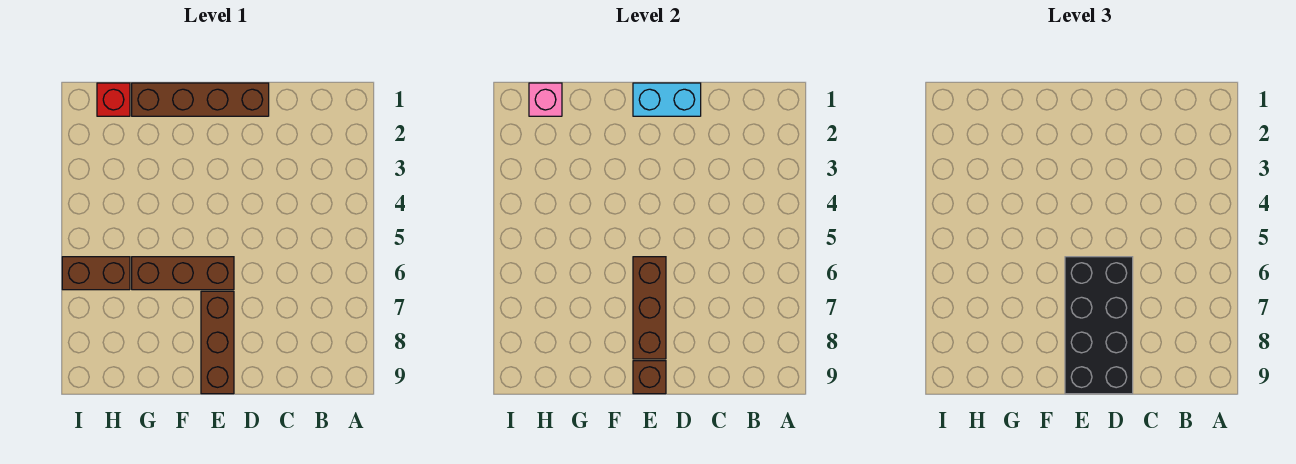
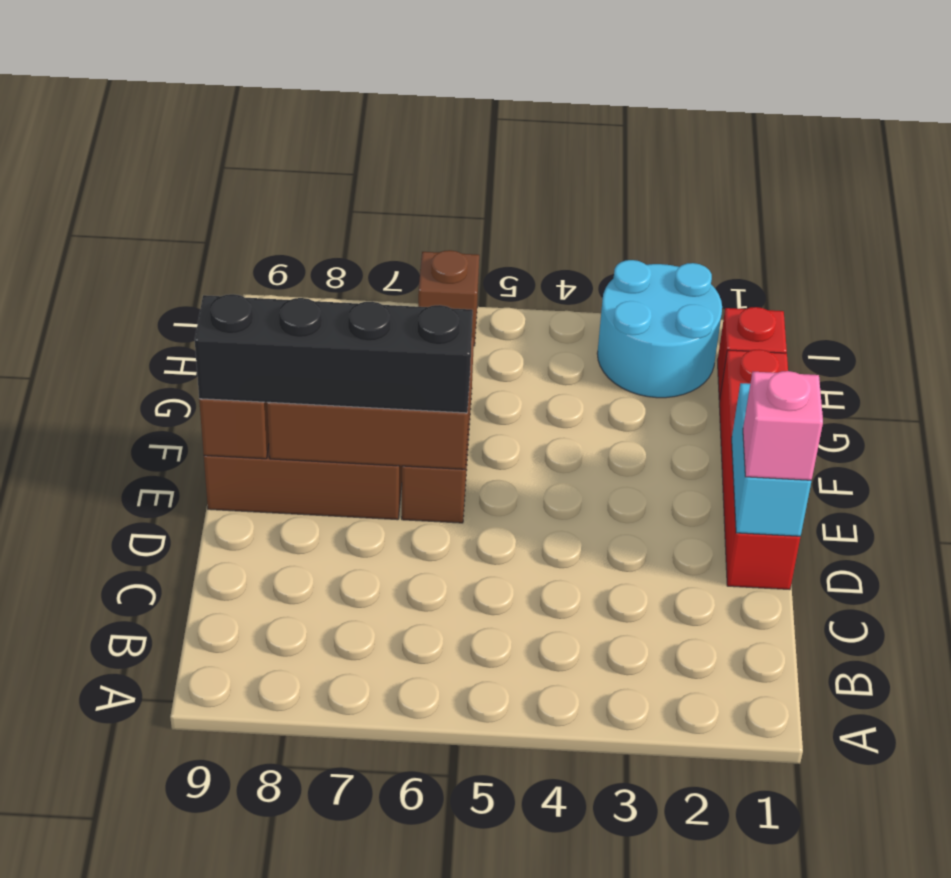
brown brick D1:G1 level 1 -> red brick D1:G1 level 1
black brick D6:E9 level 3 -> black brick E6:E9 level 3
pink brick H1 level 2 -> pink brick D1 level 3
none -> cyan round brick H2:I3 level 1
brown brick H6:I6 level 1 -> brown brick I6 level 1

